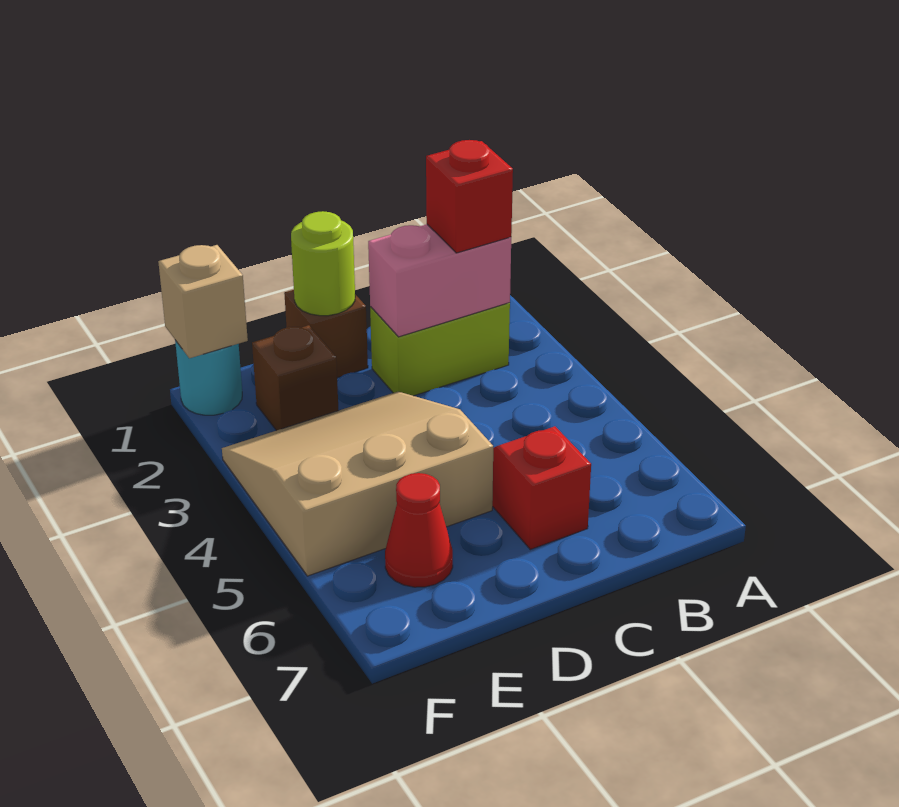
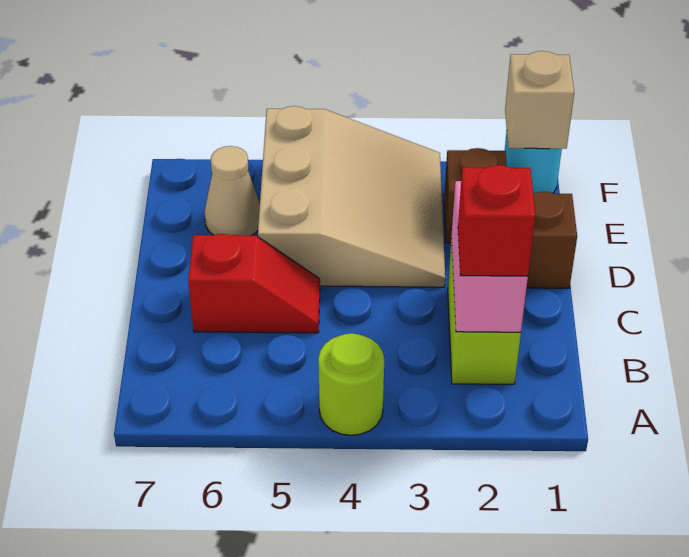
lime round brick D1 level 2 -> lime round brick A4 level 1
red cone E6 level 1 -> tan cone E6 level 1

